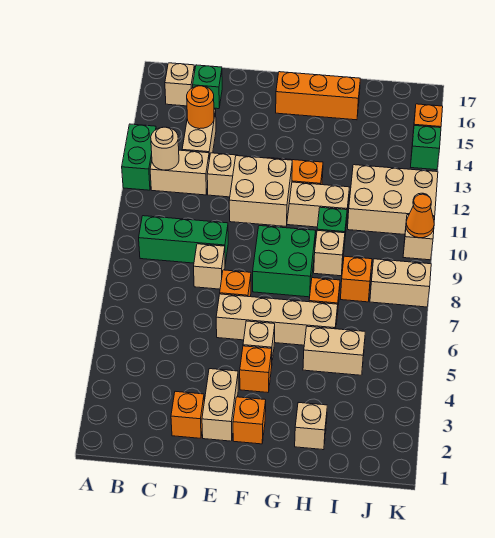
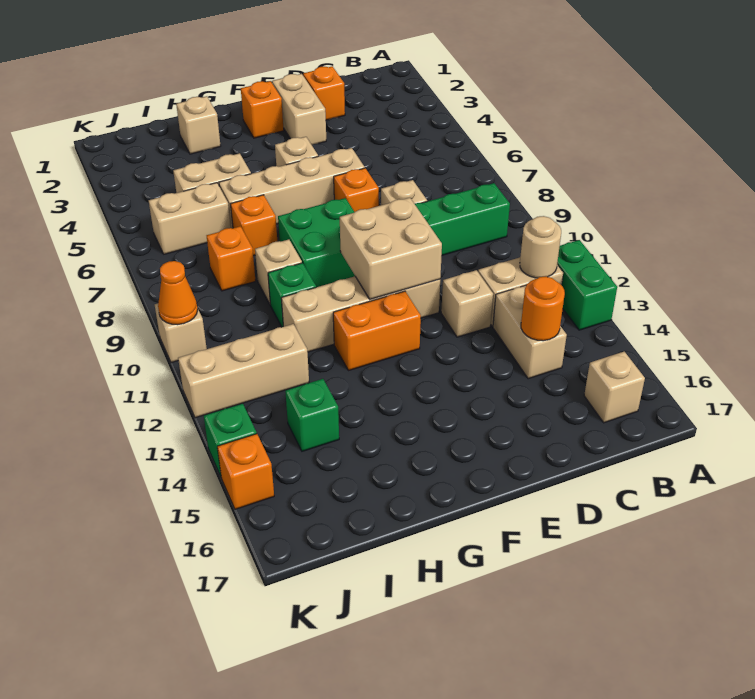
green brick C16 level 1 -> green brick I14 level 1
orange brick F4 level 1 -> none
orange brick F16:H16 level 1 -> none
tan brick I11:K12 level 1 -> tan brick I12:K12 level 1
tan brick J8:K8 level 1 -> tan brick I6:J6 level 1

